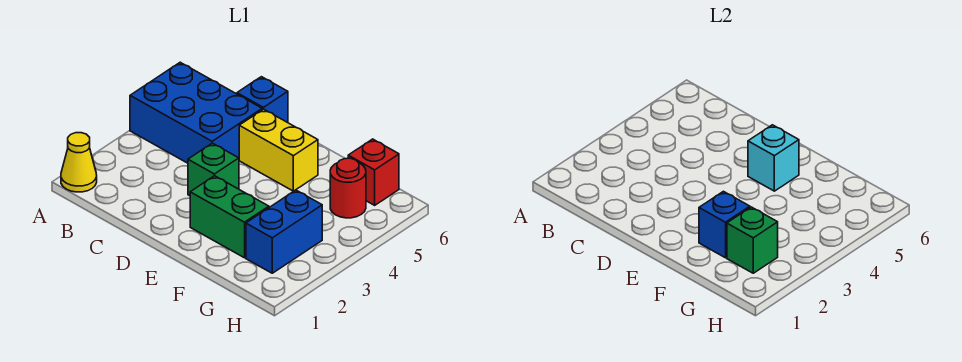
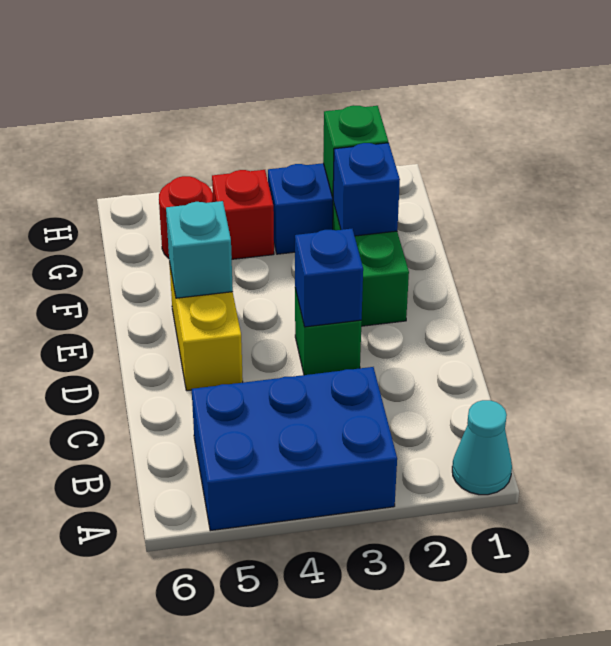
yellow cone A1 level 1 -> cyan cone A1 level 1
blue brick A4:C5 level 1 -> blue brick A3:B5 level 1
blue brick C6 level 1 -> blue brick D3 level 2
red brick G6 level 1 -> red brick G4 level 1

